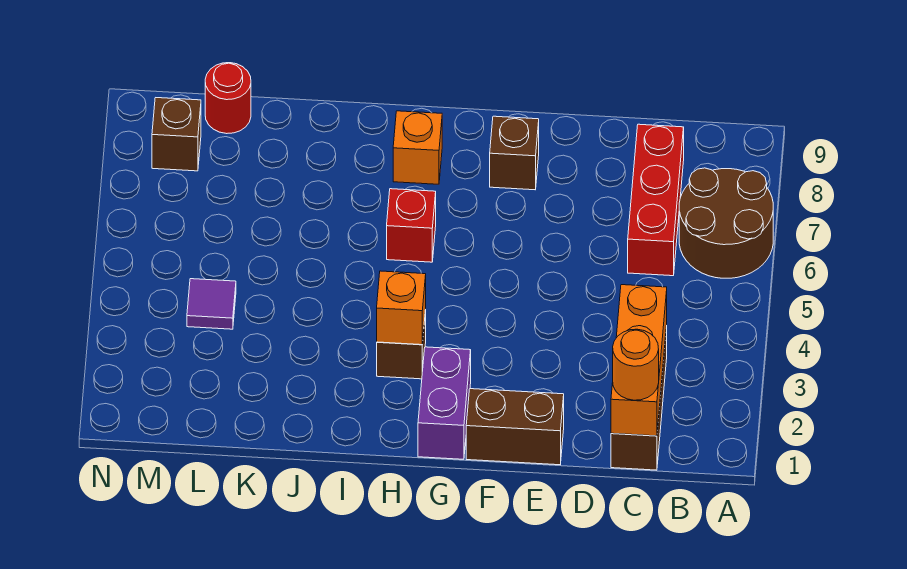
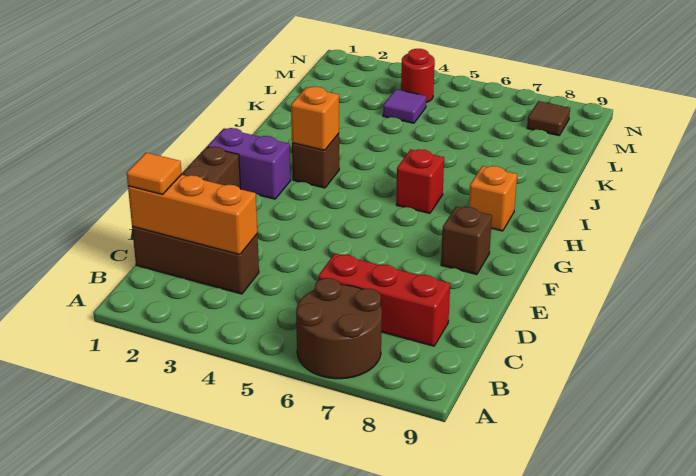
orange round brick C1 level 3 -> orange tile C1 level 3
red round brick L9 level 1 -> red round brick M4 level 1
brown brick M8 level 1 -> brown tile M8 level 1

